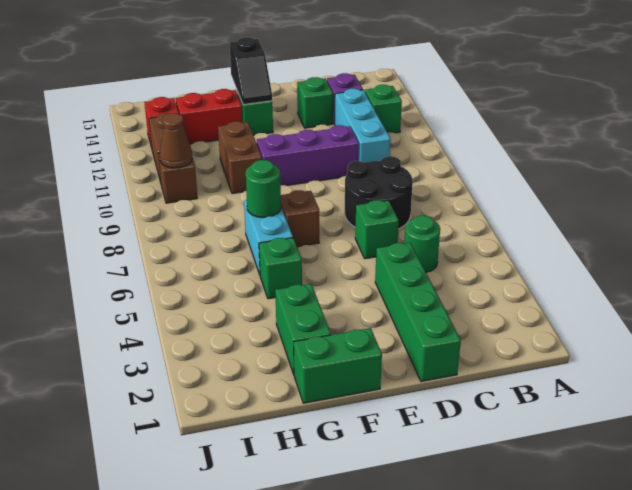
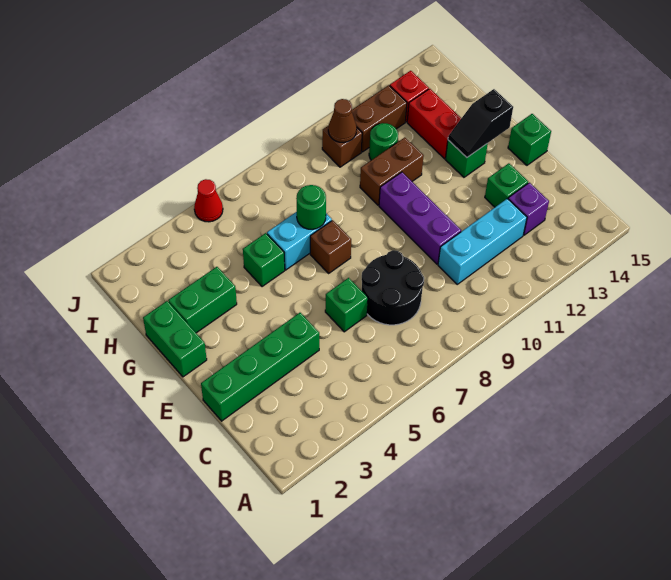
green brick B12 level 1 -> green brick E15 level 1
green round brick C5 level 1 -> green round brick H11 level 1
none -> red cone J5 level 1

